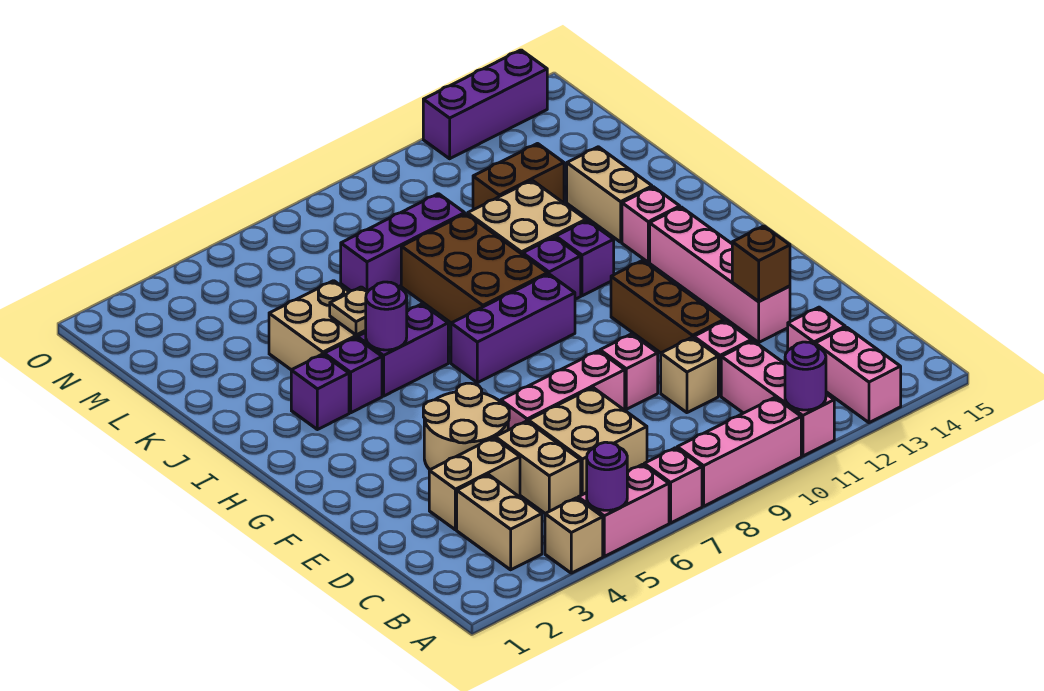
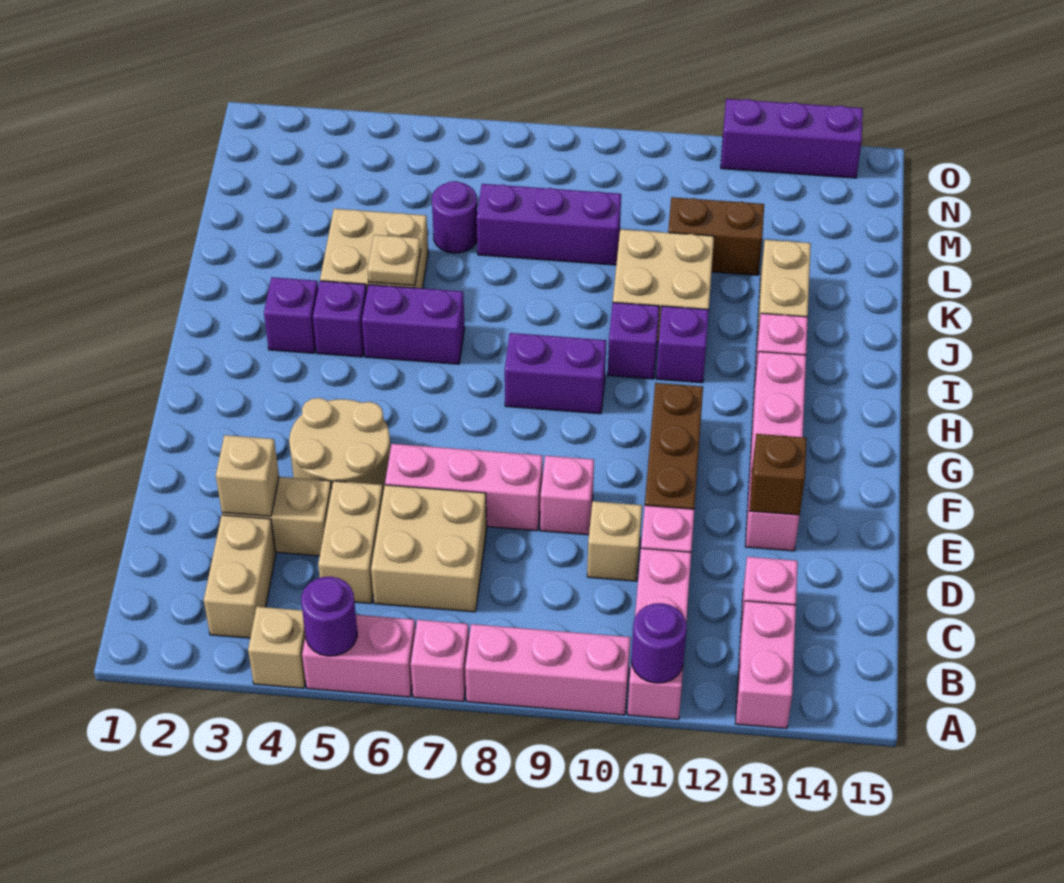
none -> tan brick D3 level 2
purple brick H7:H9 level 1 -> purple brick H8:H9 level 1
purple round brick I5 level 2 -> purple round brick L6 level 1
brown brick I8:K9 level 1 -> none

